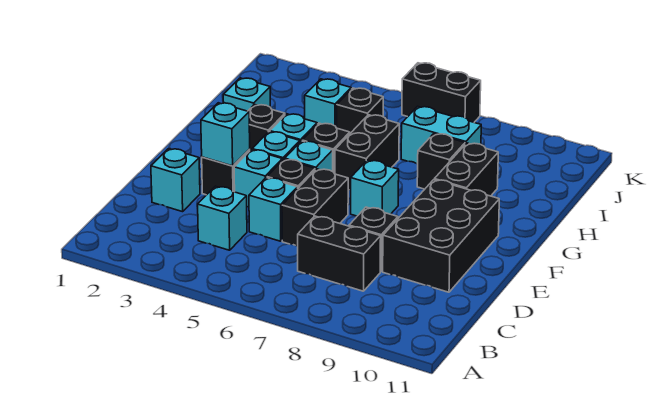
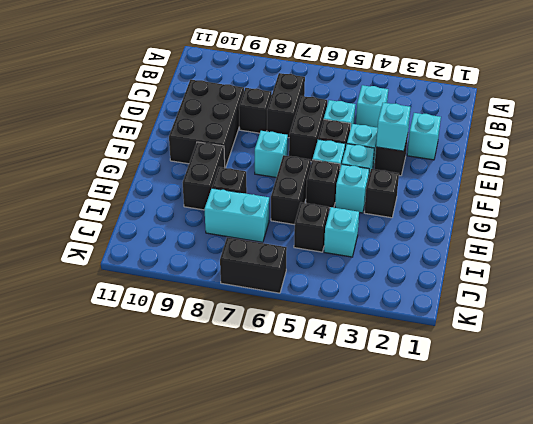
black brick C7:C8 level 1 -> black brick C7:D7 level 1
cyan brick H2 level 1 -> none

